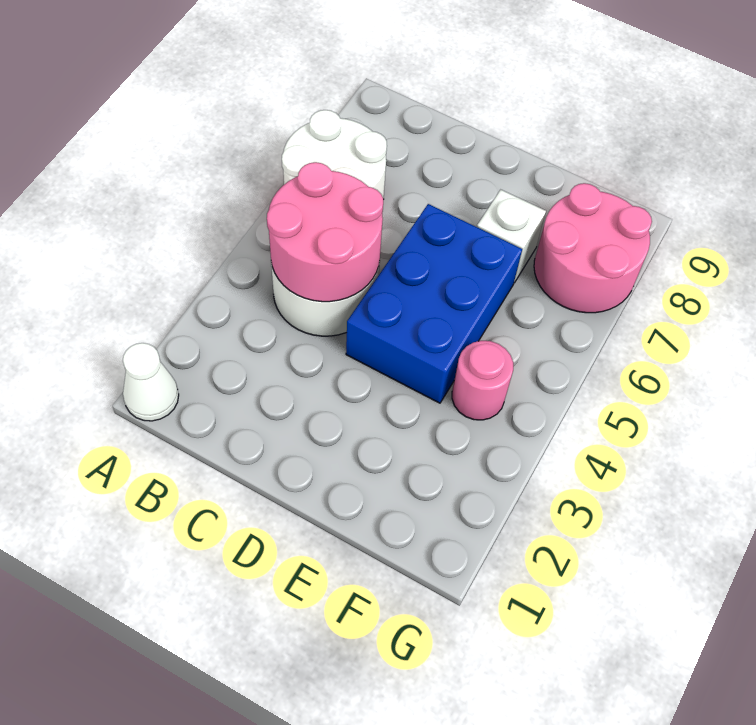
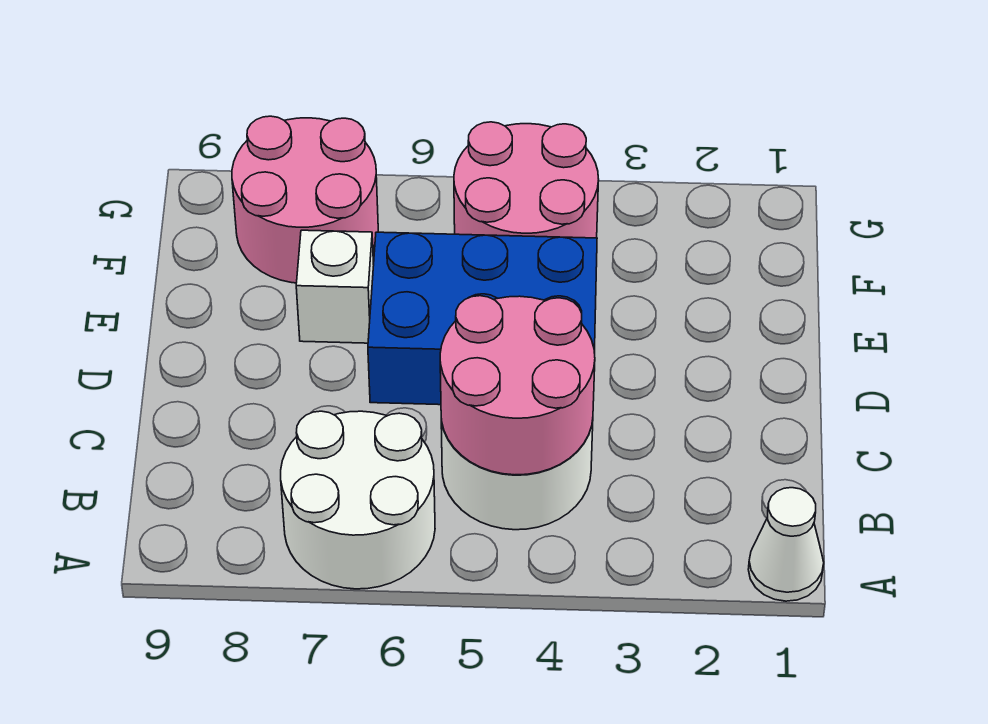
pink round brick F4 level 1 -> pink round brick F4:G5 level 1

